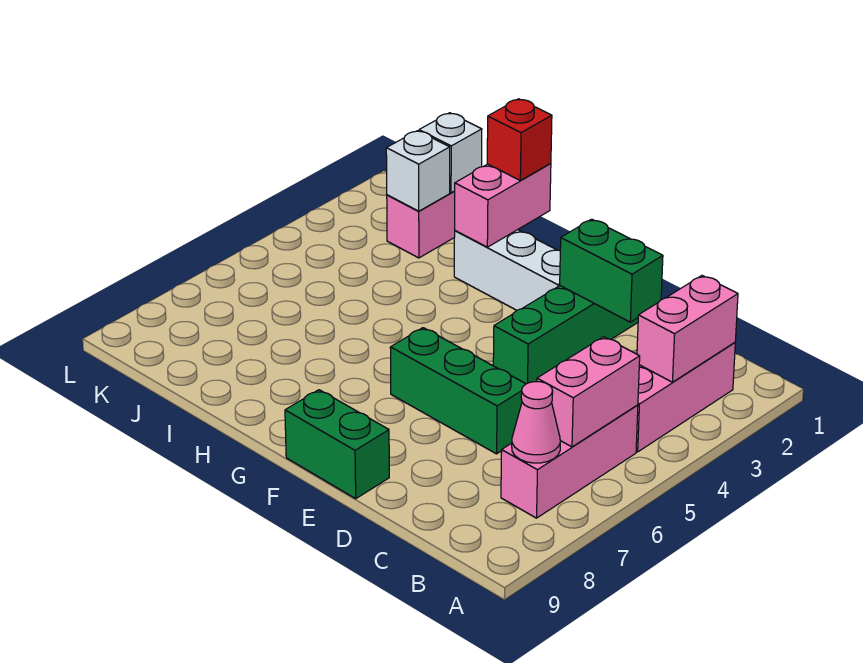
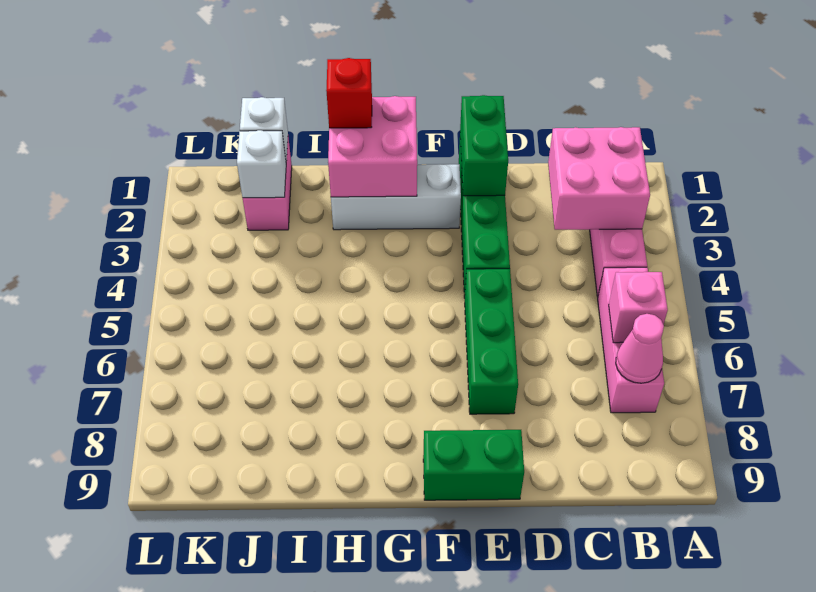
pink brick B2:B3 level 2 -> pink brick B2:C3 level 2
pink brick B5:B6 level 2 -> pink brick B6 level 2
green brick D2:E2 level 2 -> green brick E1:E2 level 2
green brick D6:F6 level 1 -> green brick E5:E7 level 1
pink brick H1:H2 level 2 -> pink brick G1:H2 level 2

